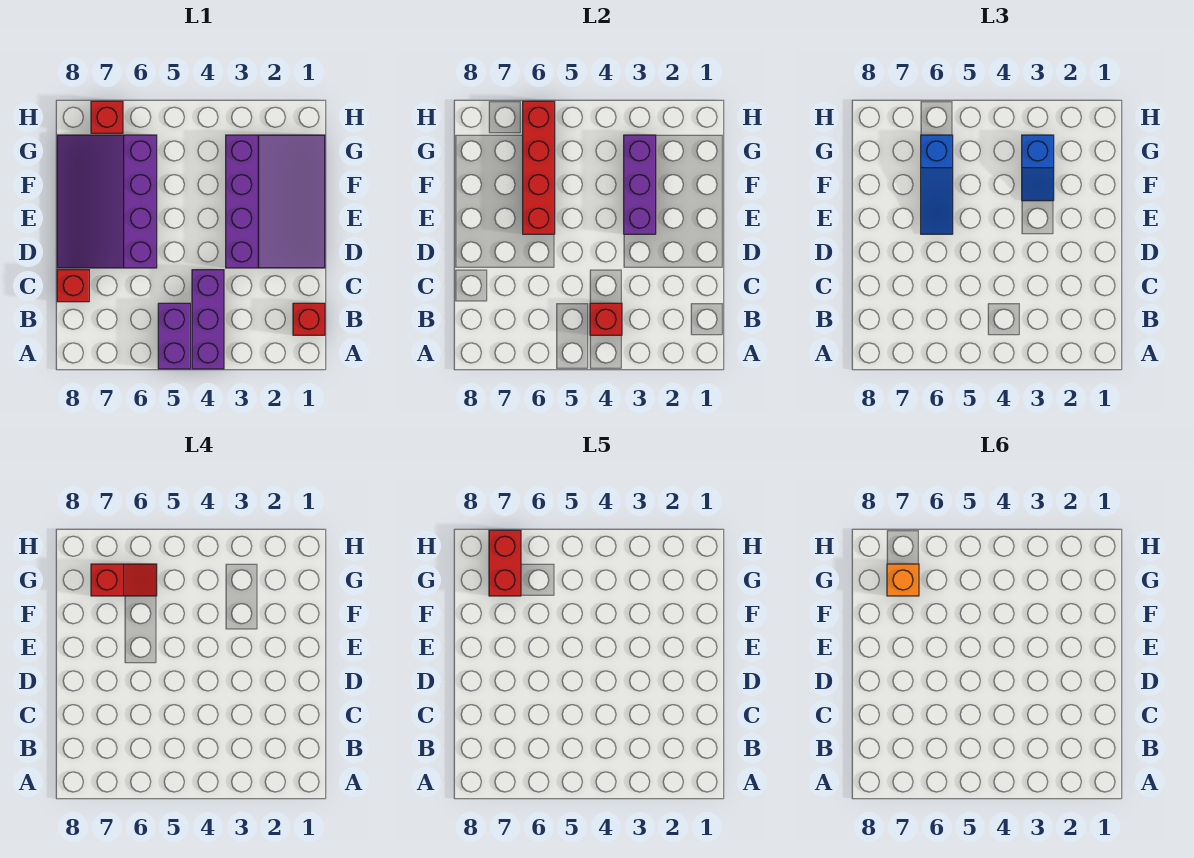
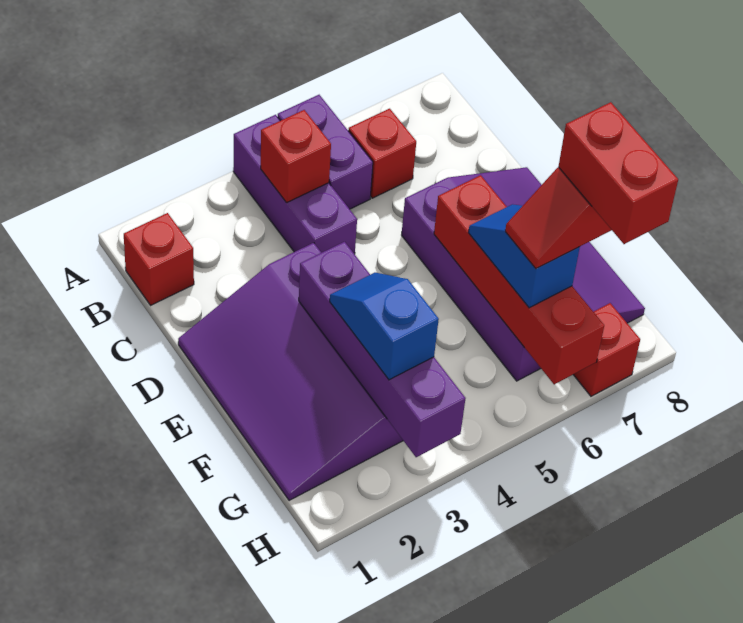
red brick C8 level 1 -> red brick B6 level 1
purple brick E3:G3 level 2 -> purple brick E3:H3 level 2
blue slope E6:G6 level 3 top G -> blue slope F6:G6 level 3 top G
orange brick G7 level 6 -> none

